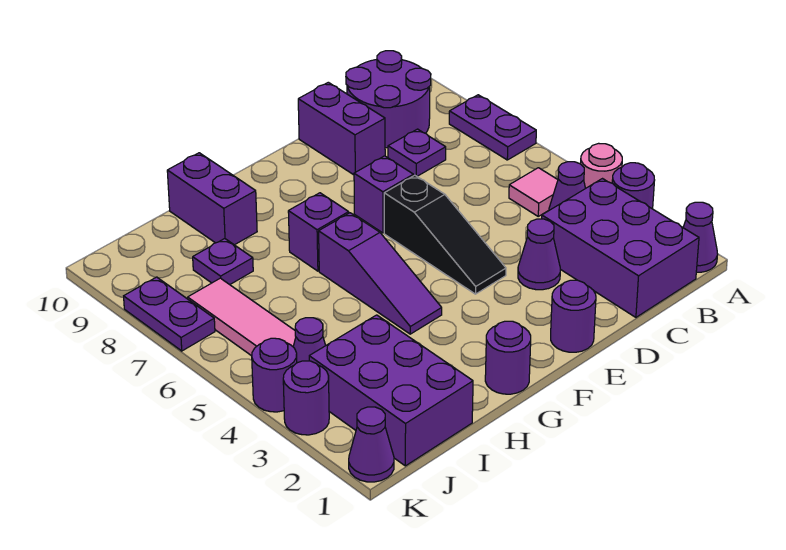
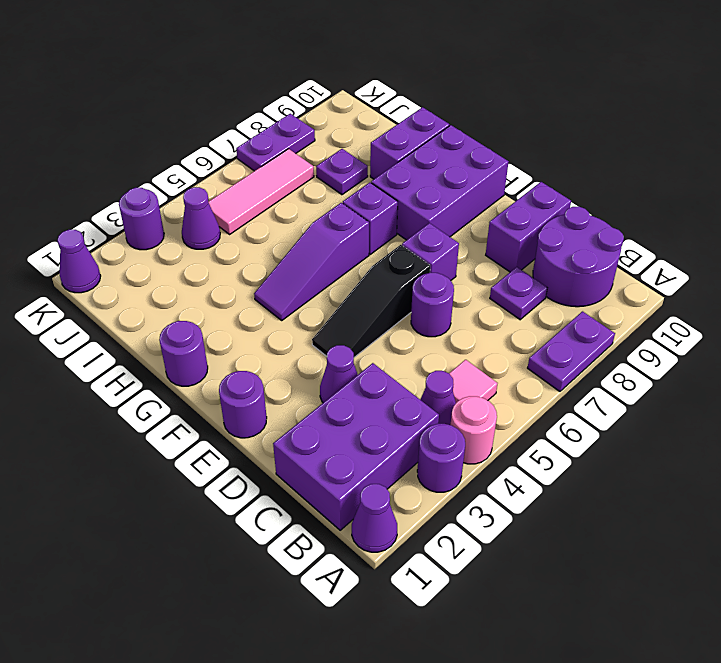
purple brick I1:J3 level 1 -> purple brick F8:G10 level 1
purple round brick K4 level 1 -> purple round brick D6 level 1

